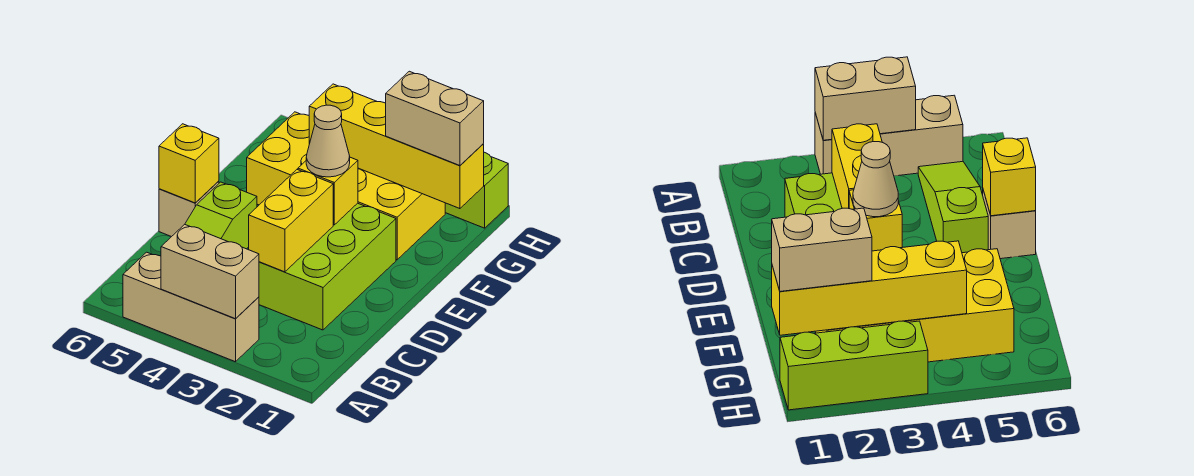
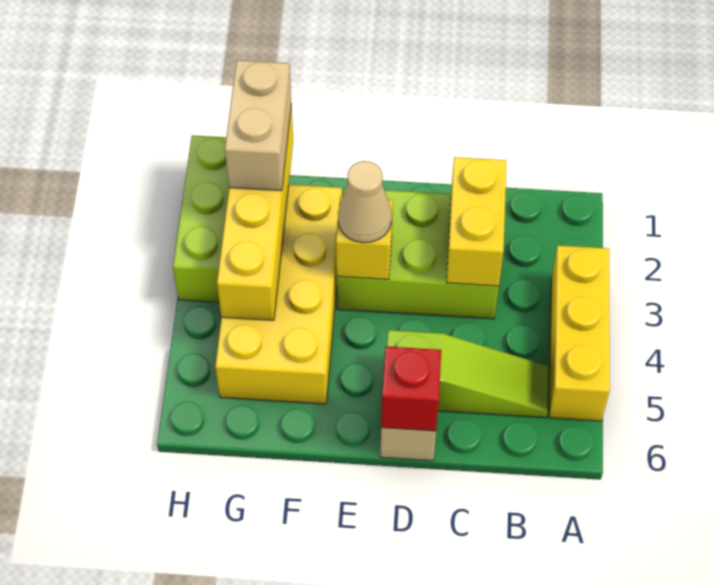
tan brick A3:A5 level 1 -> yellow brick A3:A5 level 1
tan brick A3:A4 level 2 -> none
yellow brick C3:D3 level 2 -> yellow brick C2:C3 level 2
yellow brick D6 level 2 -> red brick D6 level 2

